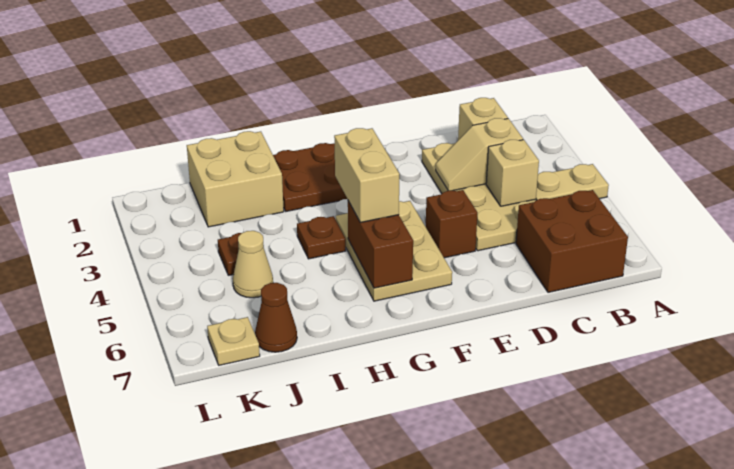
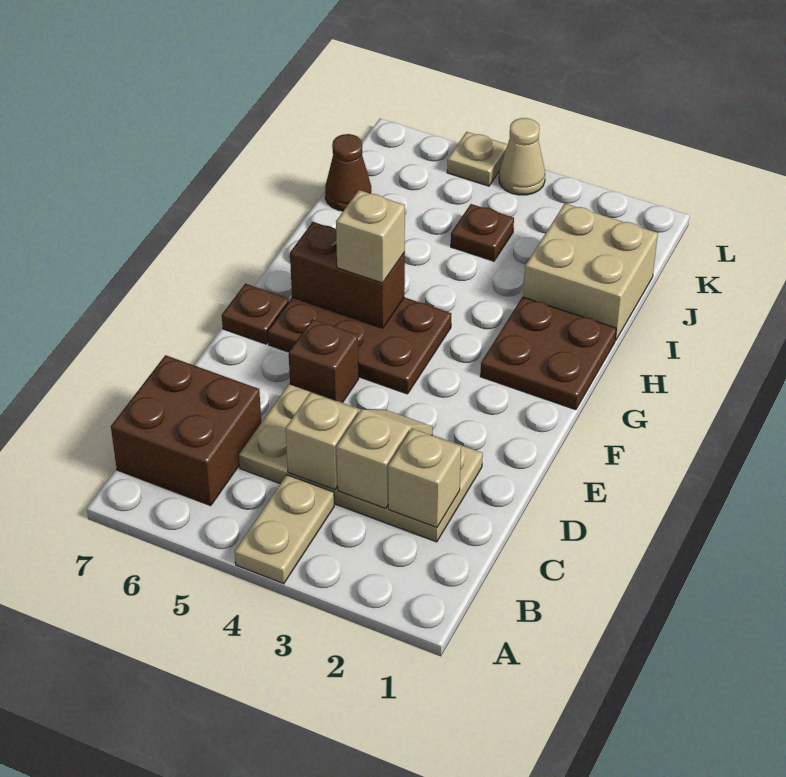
tan plate F4:G6 level 1 -> brown plate F4:G6 level 1
tan brick G4:G5 level 3 -> tan brick G5 level 3
brown plate H4 level 1 -> brown plate F7 level 1
tan cone J5 level 1 -> tan cone L4 level 1
tan plate K7 level 1 -> tan plate L5 level 1

